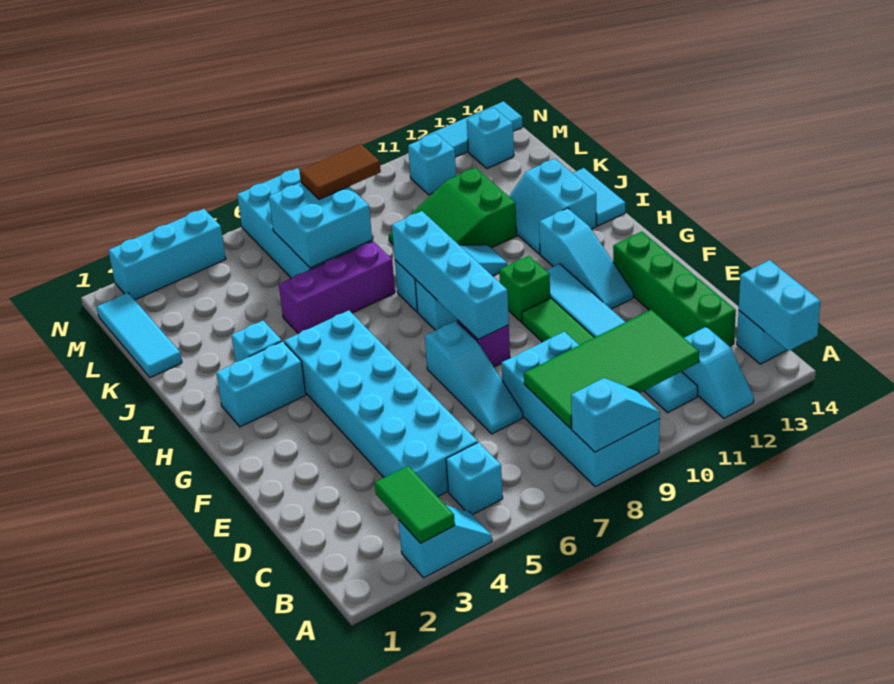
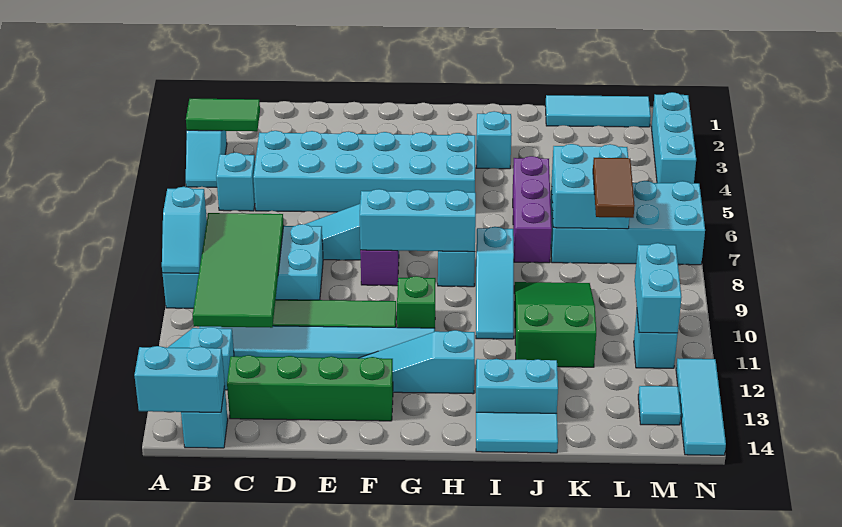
cyan brick F8:I8 level 2 -> cyan brick F8:H8 level 2
cyan brick H2:H3 level 1 -> cyan brick M10:M11 level 2
cyan brick M13 level 1 -> cyan tile M13 level 1

